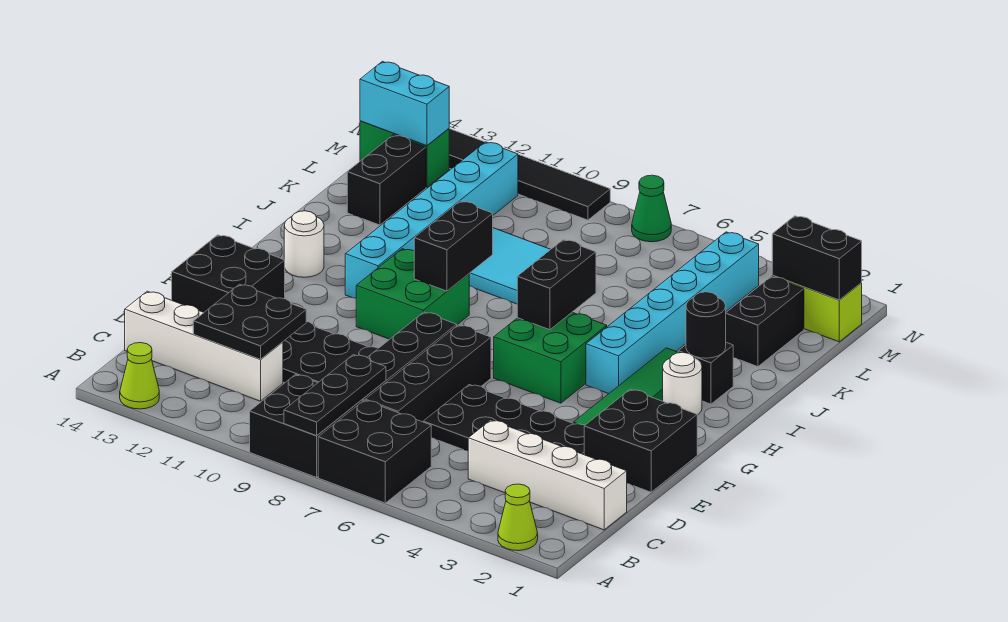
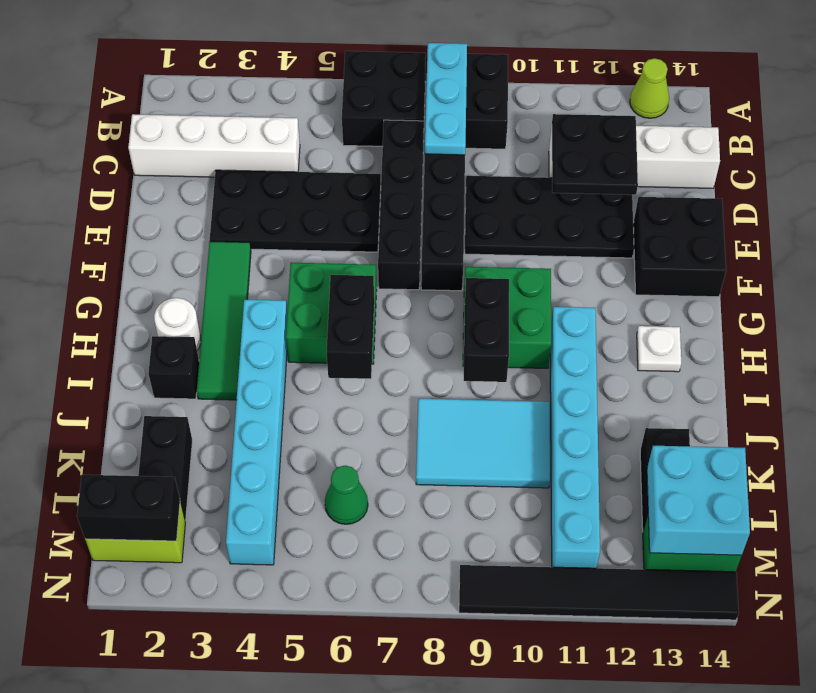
lime cone A2 level 1 -> none
black plate A8:C8 level 2 -> cyan plate A8:C8 level 2
black brick E1:F2 level 1 -> none
white round brick H13 level 1 -> white plate H13 level 1
black round brick I2 level 2 -> none
cyan brick M13:M14 level 2 -> cyan brick L13:M14 level 2
green cone N7 level 1 -> green cone L6 level 1

